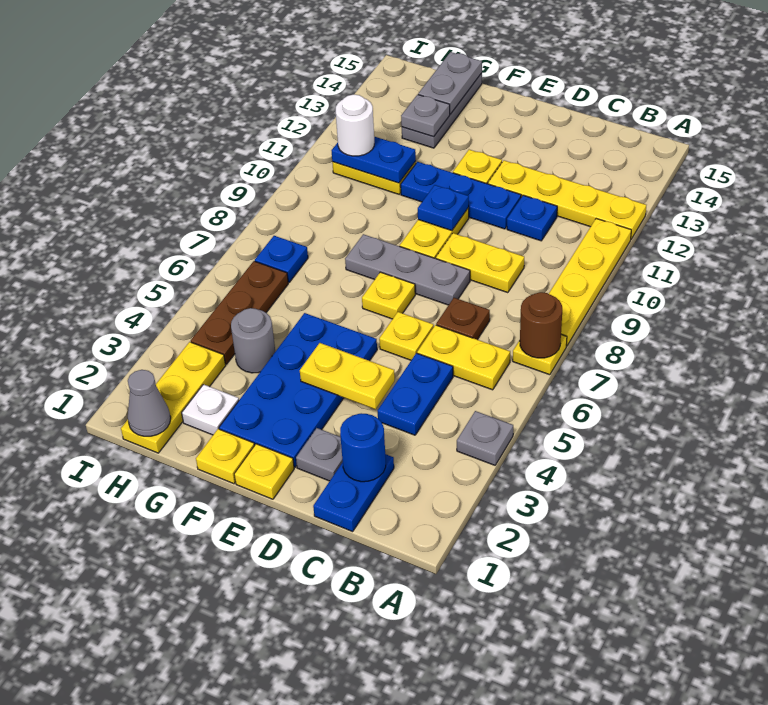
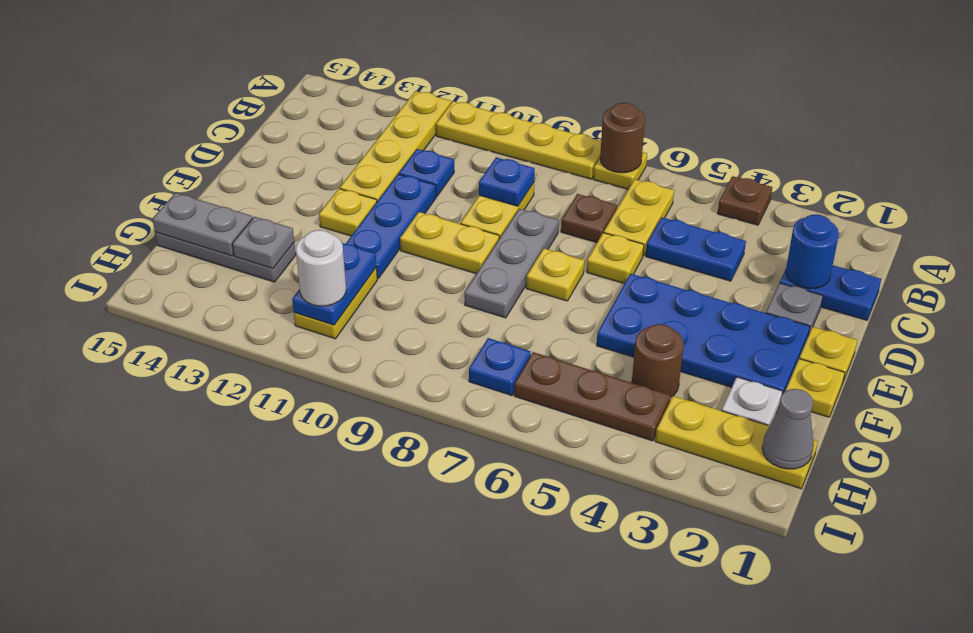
grey plate A4 level 1 -> brown plate A4 level 1
yellow plate D4:E4 level 2 -> none
blue plate E10 level 2 -> blue plate C9 level 2
grey round brick G4 level 1 -> brown round brick G4 level 1

